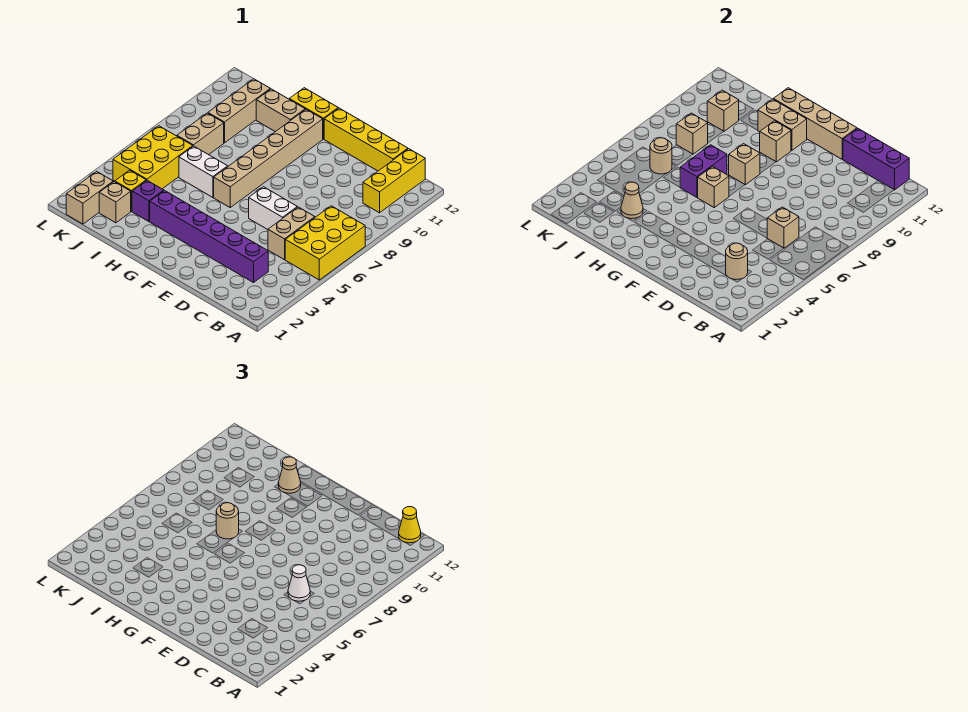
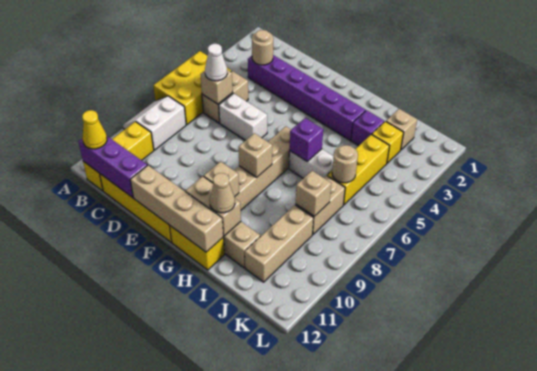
none -> white slope A8:B9 level 1 top B
tan brick G6 level 2 -> none
purple brick H6:H7 level 2 -> purple brick H6 level 2
tan round brick H7 level 3 -> none
tan cone I3 level 2 -> none
yellow brick J4:K6 level 1 -> yellow brick J4:J6 level 1
tan brick J10 level 2 -> none
tan brick K1:K2 level 1 -> none

